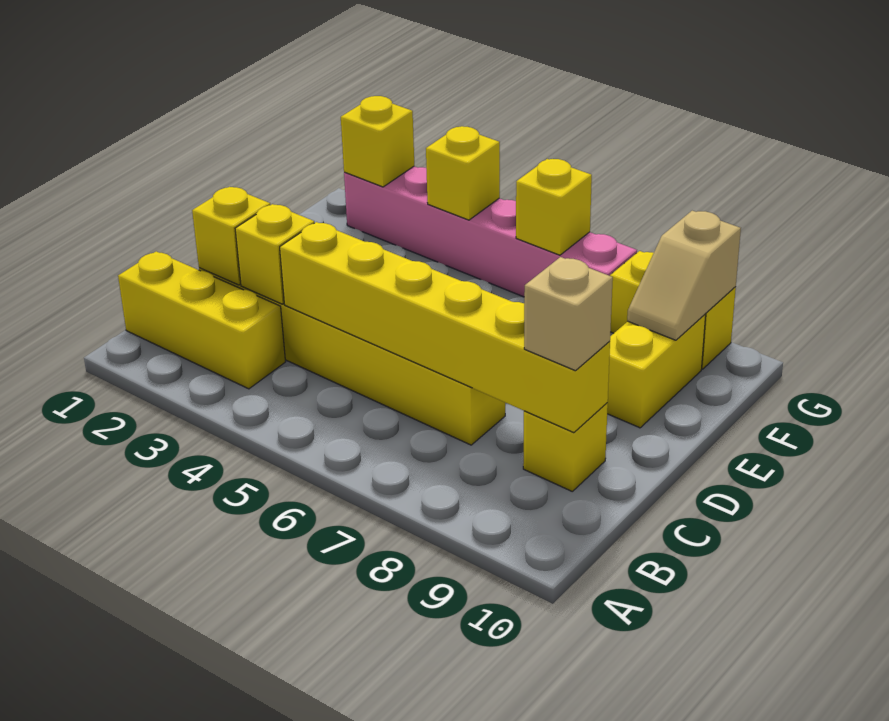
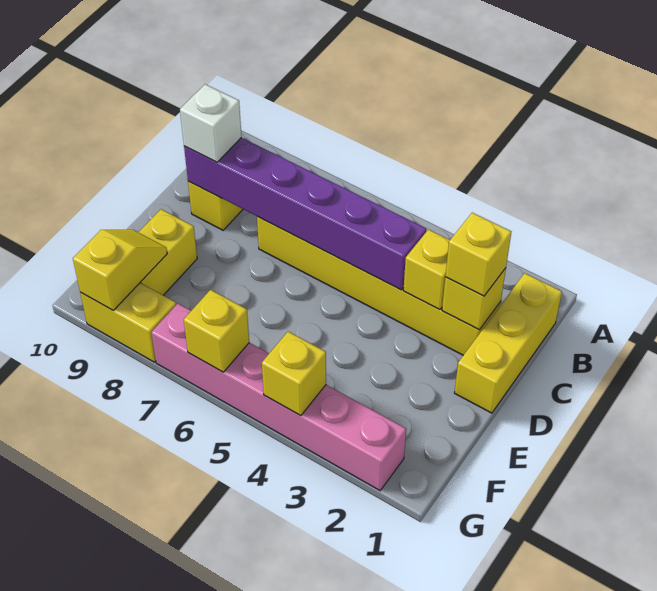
yellow brick B1:B3 level 1 -> yellow brick B1:D1 level 1
yellow brick C4:C9 level 2 -> purple brick C4:C9 level 2
tan brick C9 level 3 -> white brick C9 level 3
tan slope F9:G9 level 2 top G -> yellow slope F9:G9 level 2 top G
yellow brick G2 level 2 -> yellow brick C2 level 3

